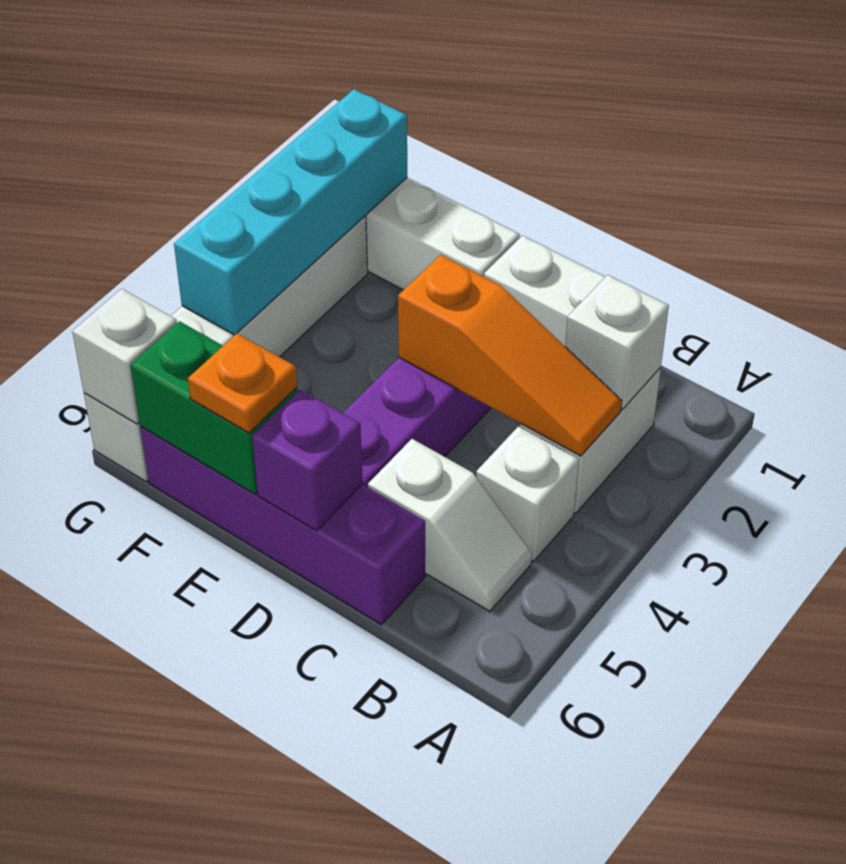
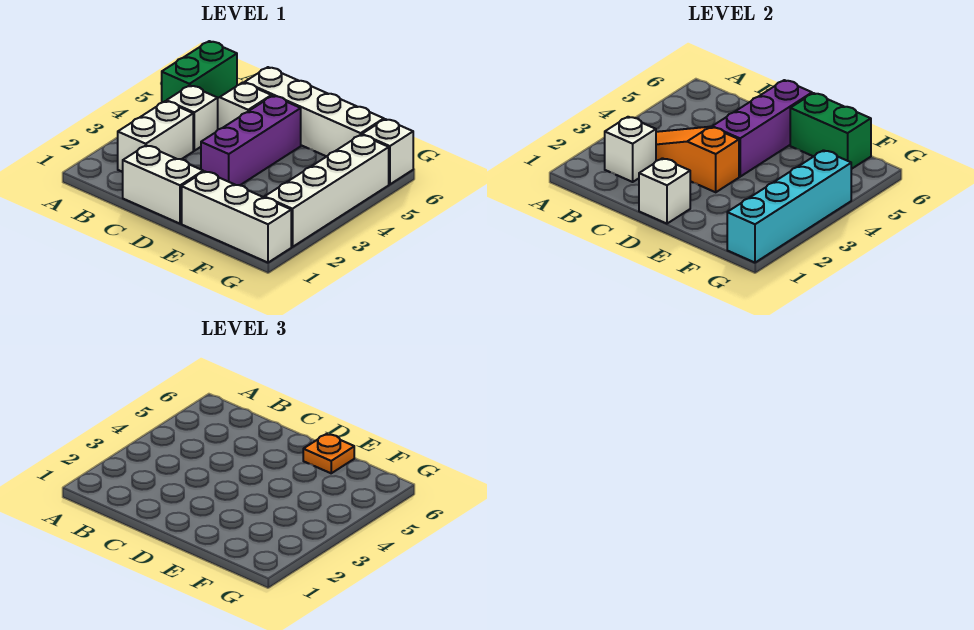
none -> green brick A5:A6 level 1
purple brick C6:F6 level 1 -> white brick C6:F6 level 1
purple brick D6 level 2 -> purple brick D4:D6 level 2
white brick G6 level 2 -> white brick D1 level 2

